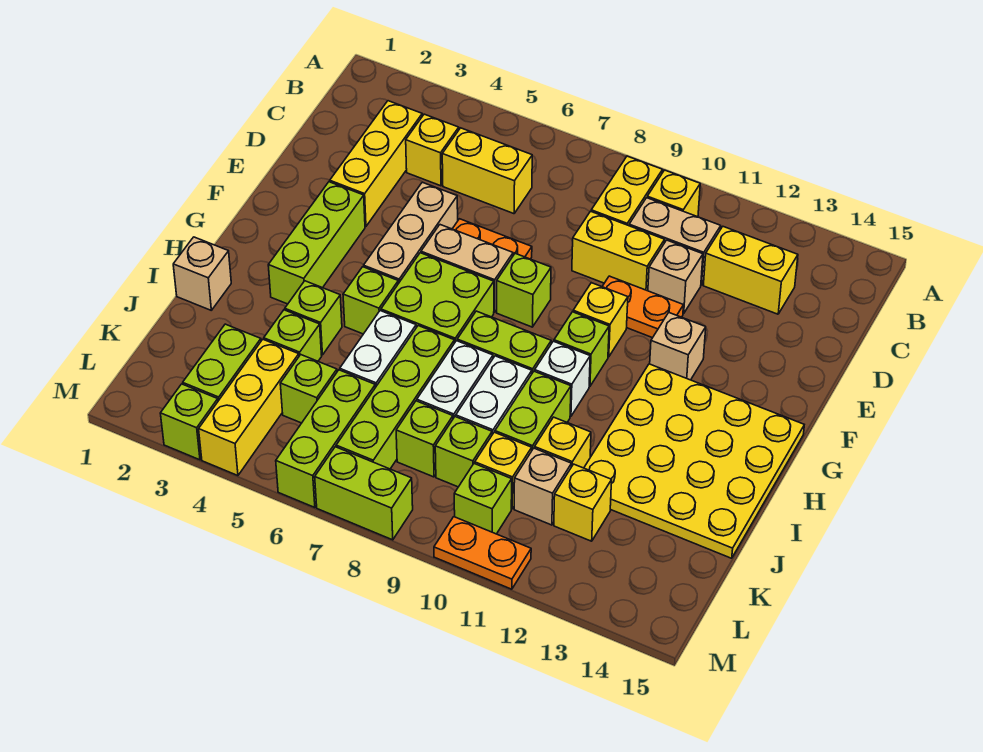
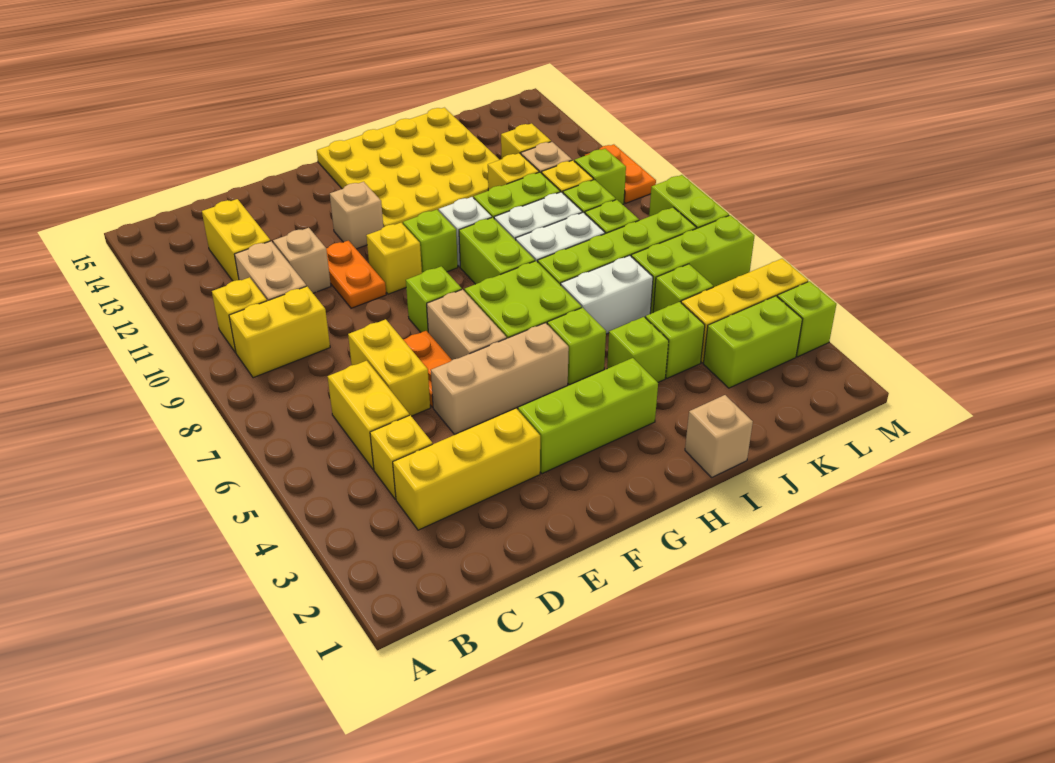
yellow brick D9:D10 level 1 -> yellow brick D6:D7 level 1

